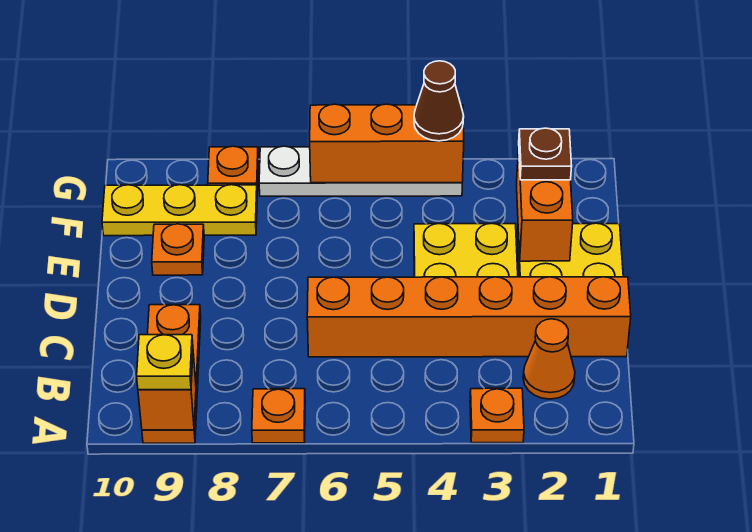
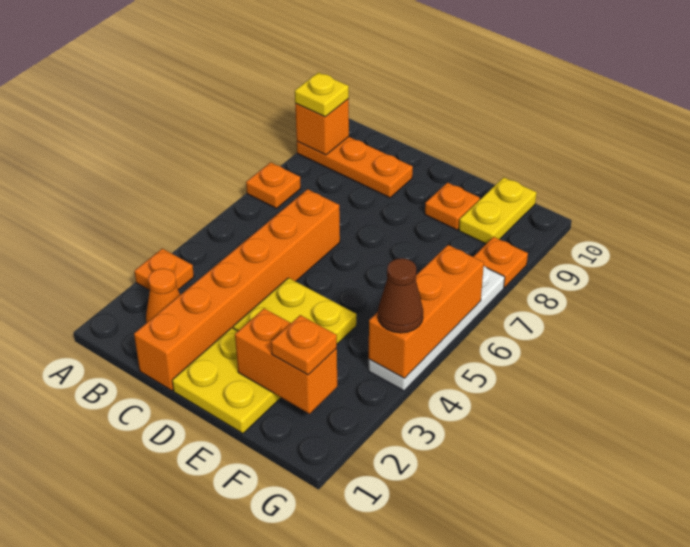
brown plate F2 level 3 -> orange plate F2 level 3
yellow plate F8:F10 level 1 -> yellow plate F9:F10 level 1

